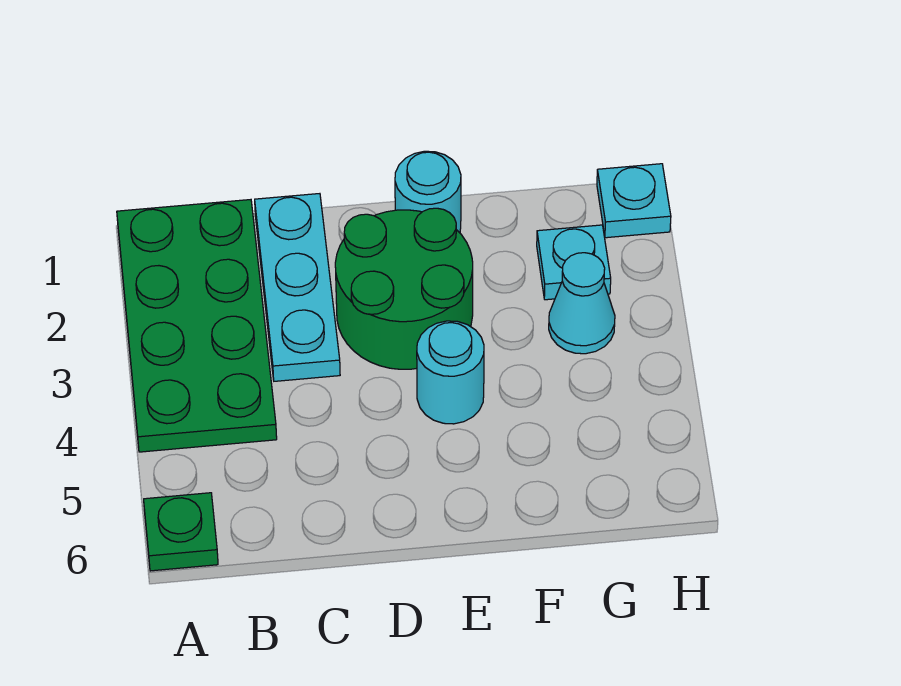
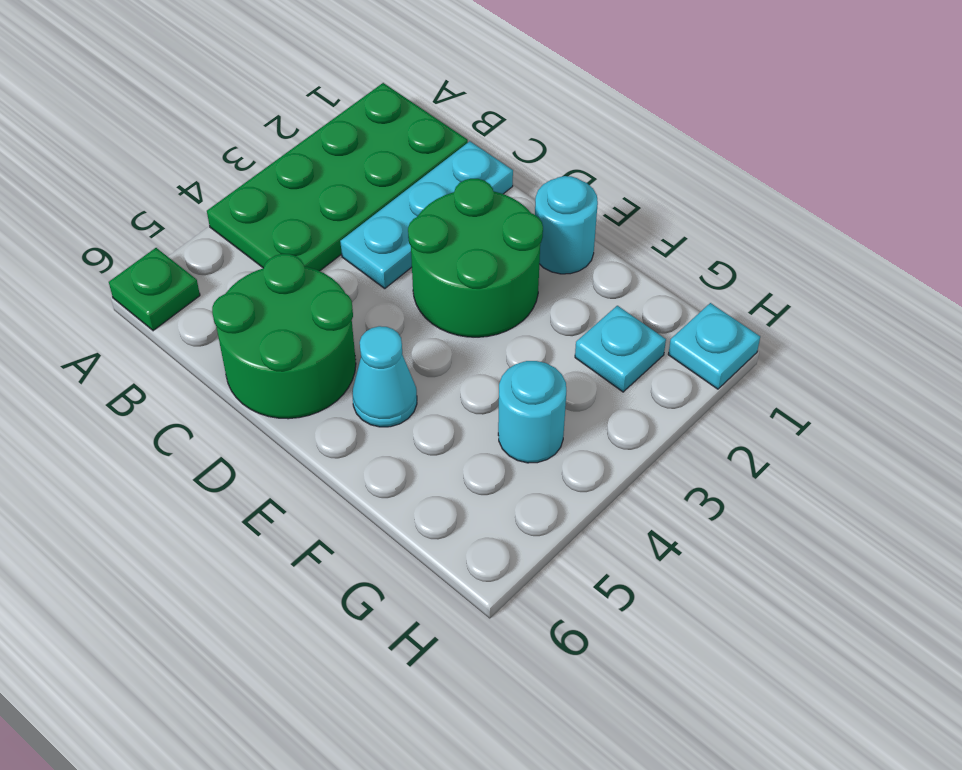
none -> green round brick C5:D6 level 1
cyan round brick E4 level 1 -> cyan round brick G4 level 1
cyan cone G3 level 1 -> cyan cone E5 level 1

